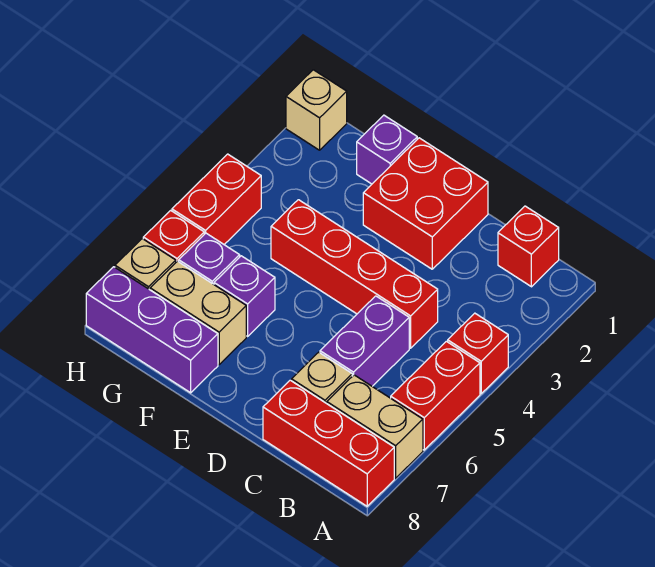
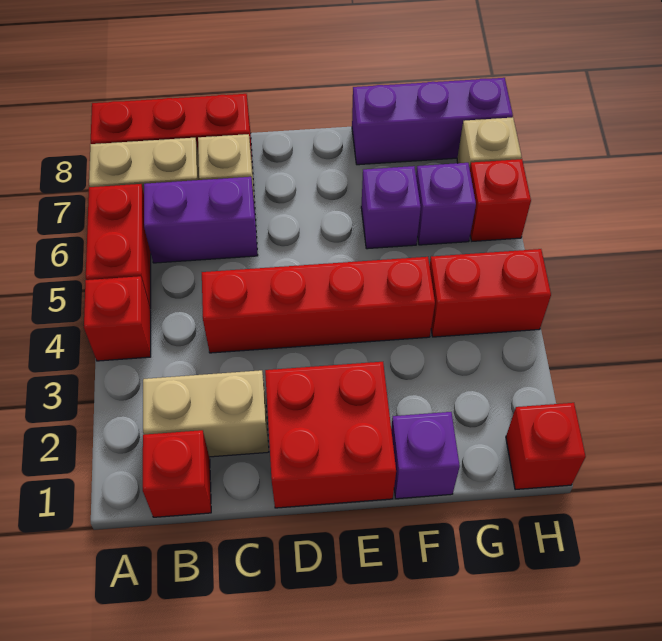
purple brick C5:C6 level 1 -> purple brick B6:C6 level 1
tan brick F7:G7 level 1 -> tan brick B2:C2 level 1
tan brick H1 level 1 -> red brick H1 level 1
red brick H4:H5 level 1 -> red brick G4:H4 level 1

